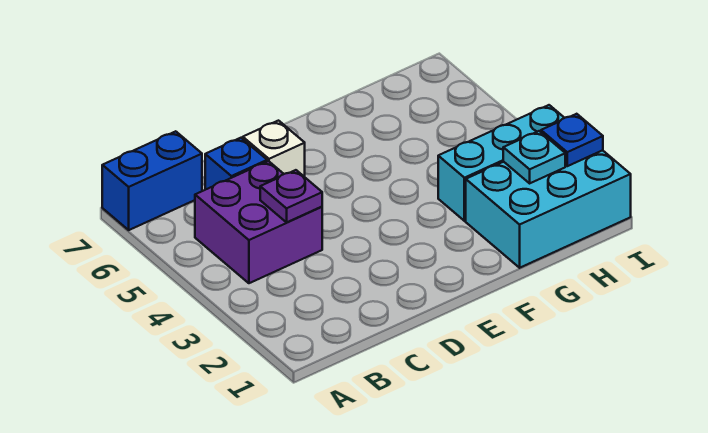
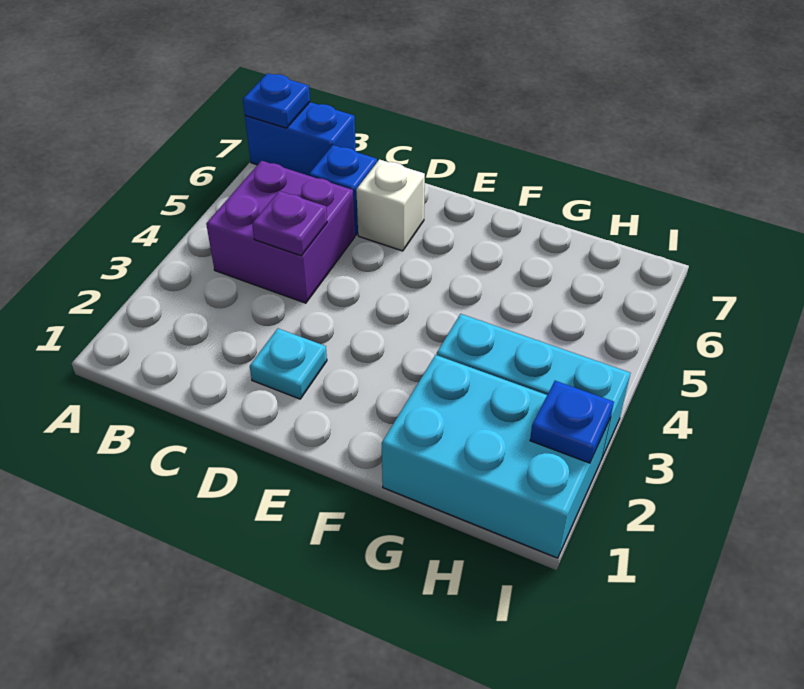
none -> blue plate A7 level 2
cyan plate H2 level 2 -> cyan plate D2 level 1

